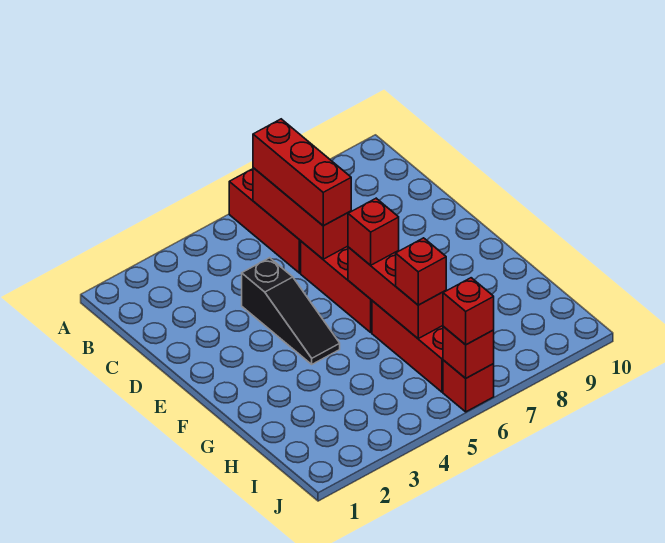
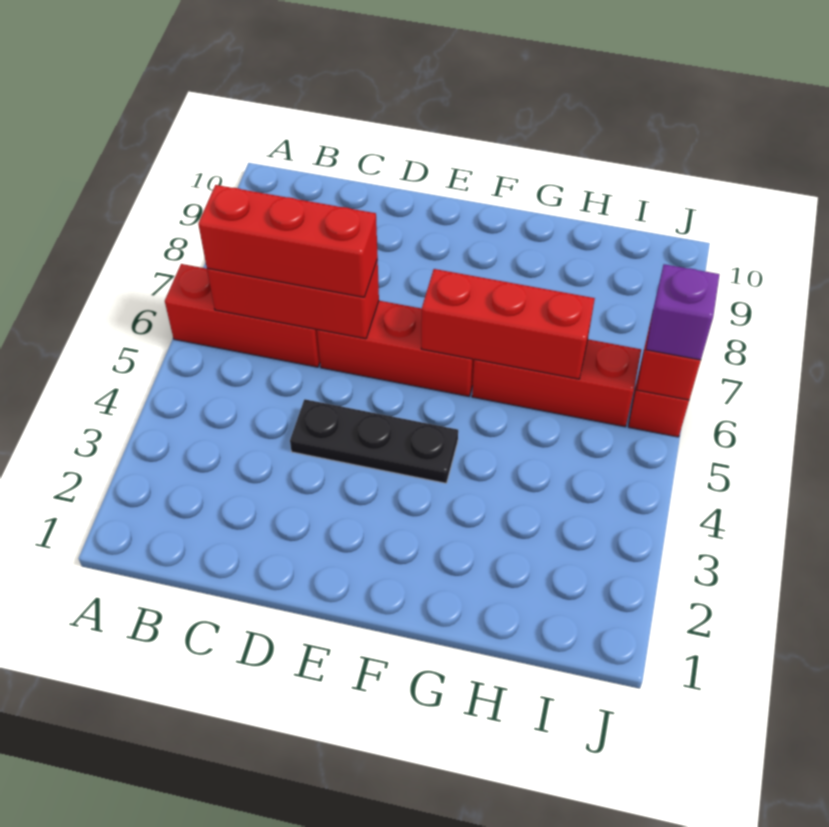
black slope D4:F4 level 1 top D -> black plate D4:F4 level 1
red brick F6 level 3 -> none
red brick H6 level 3 -> none
red brick J6 level 3 -> purple brick J6 level 3

